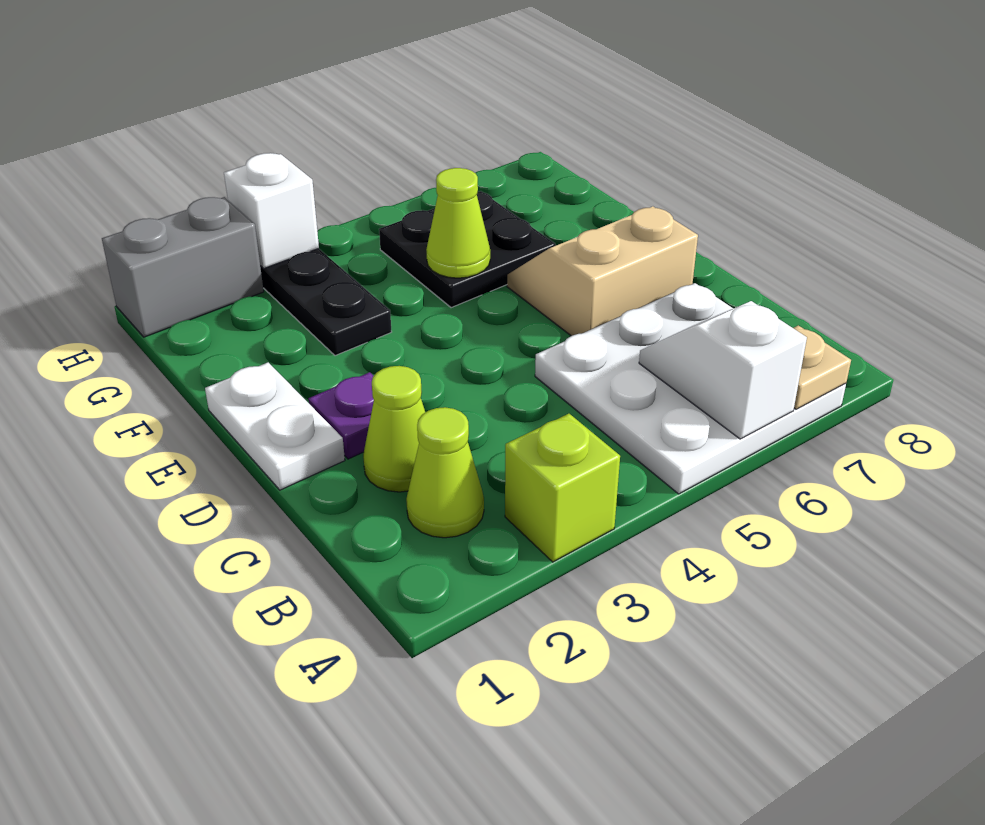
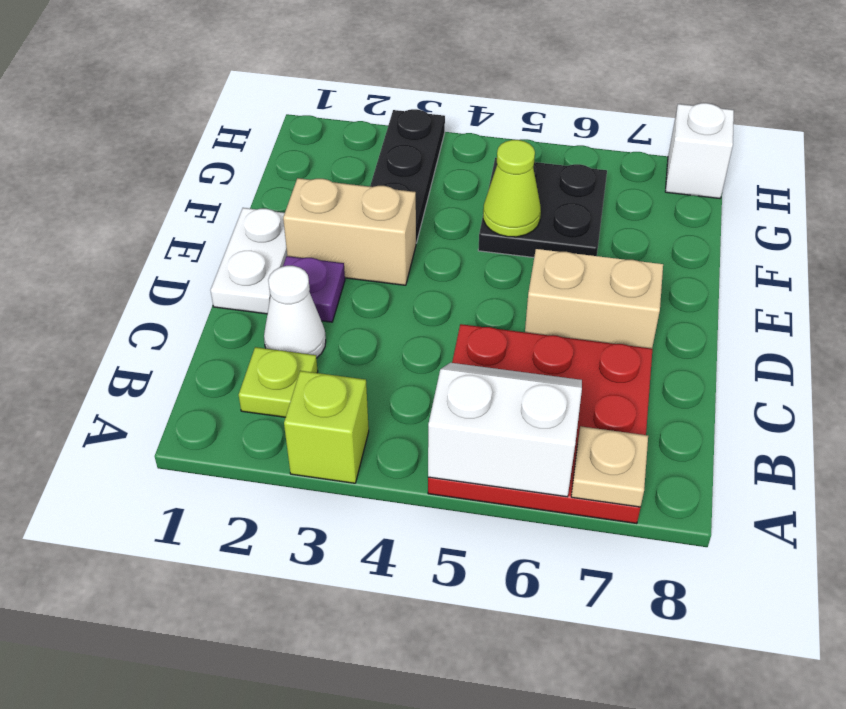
white plate A5:C7 level 1 -> red plate A5:C7 level 1
white slope A6:B6 level 2 top A -> white slope A5:B6 level 2 top A
lime cone B2 level 1 -> lime plate B2 level 1
lime cone C2 level 1 -> white cone C2 level 1
none -> tan brick E2:E3 level 1
grey brick H1:H2 level 1 -> none
white brick H3 level 2 -> white brick H8 level 1

